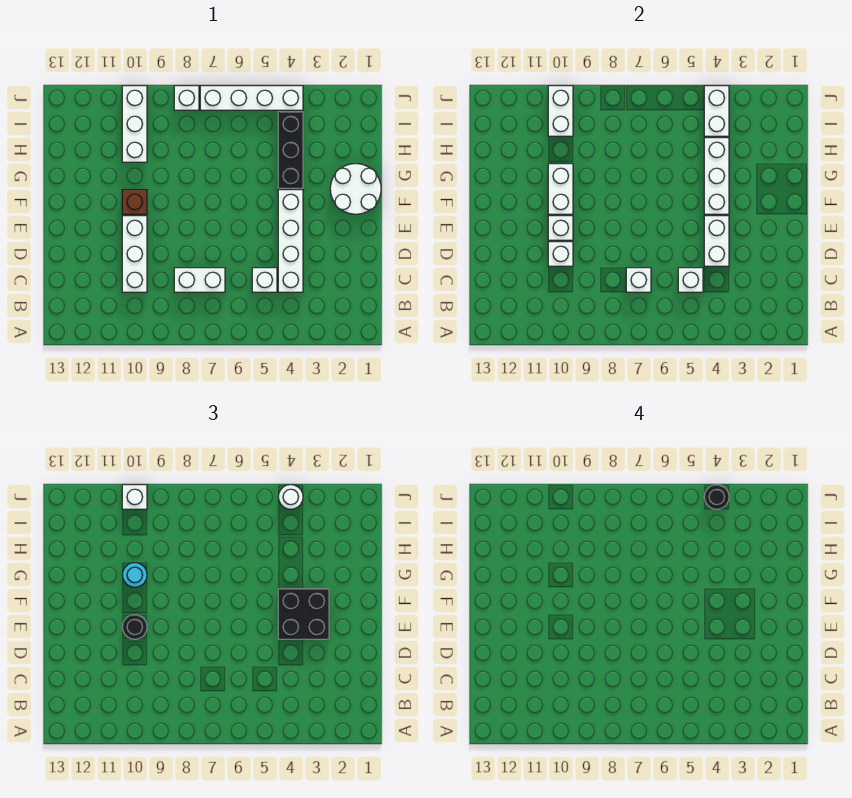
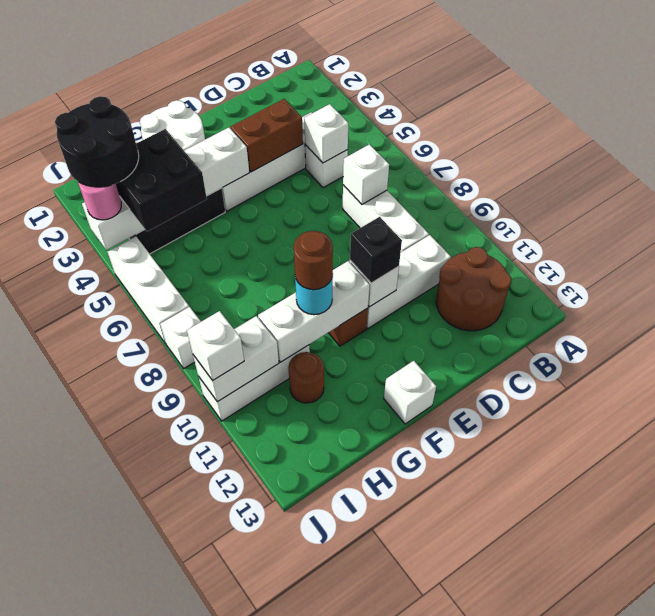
none -> brown round brick B11:C12 level 1
white brick C7:C8 level 1 -> white brick C7:C9 level 1
white brick D4:E4 level 2 -> brown brick D4:E4 level 2
white brick D10 level 2 -> white brick F13 level 1
black brick E3:F4 level 3 -> black brick H4:I5 level 3
black round brick E10 level 3 -> black brick E10 level 3
white brick F10:G10 level 2 -> white brick F10:H10 level 2
none -> brown round brick G10 level 4
none -> brown round brick H11 level 1
white brick J4:J7 level 1 -> white brick J5:J7 level 1
white round brick J4 level 3 -> pink round brick J4 level 3
black round brick J4 level 4 -> black round brick I3:J4 level 4

